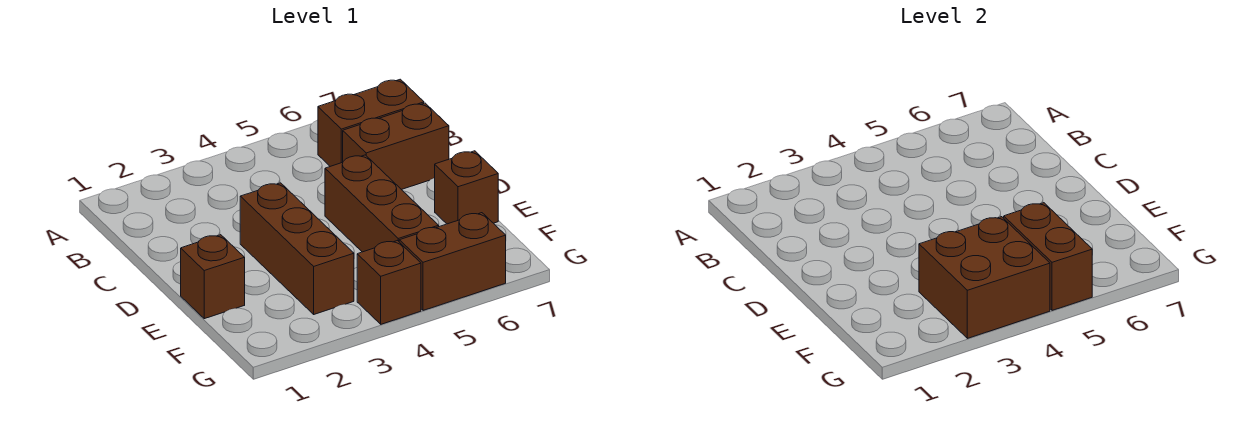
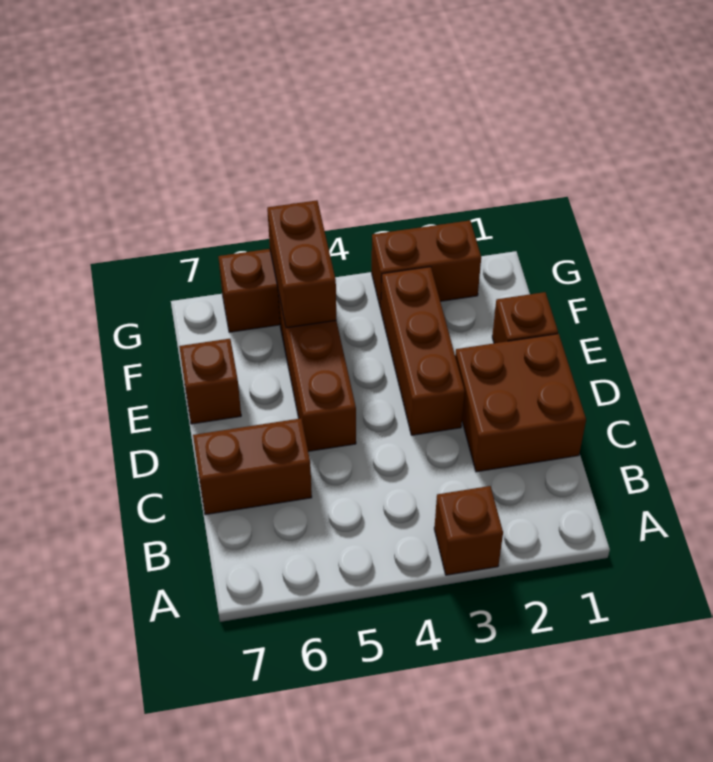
brown brick B6:B7 level 1 -> brown brick G2:G3 level 1
brown brick F3:G4 level 2 -> brown brick C1:D2 level 1
brown brick G4 level 1 -> brown brick A3 level 1

